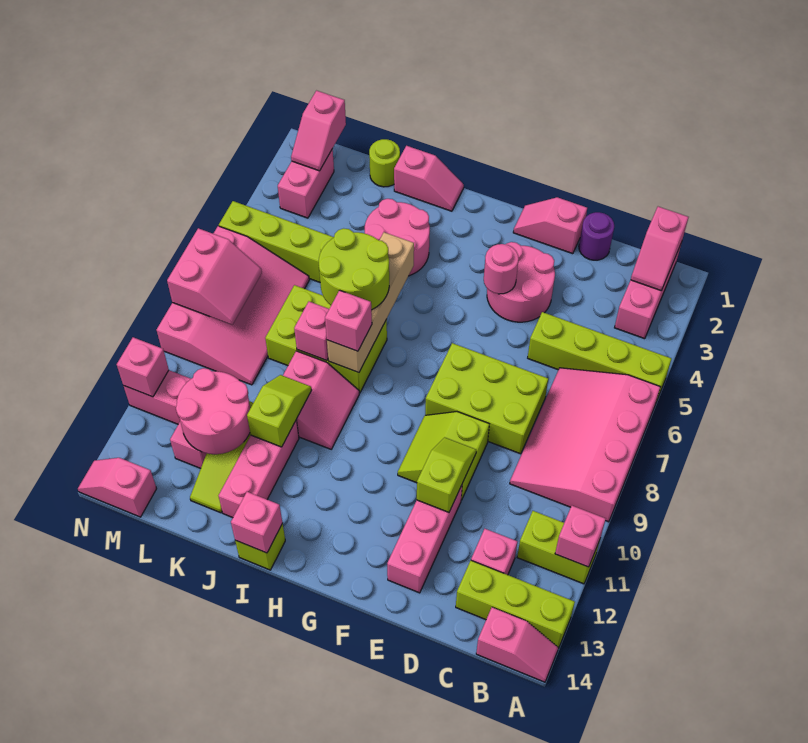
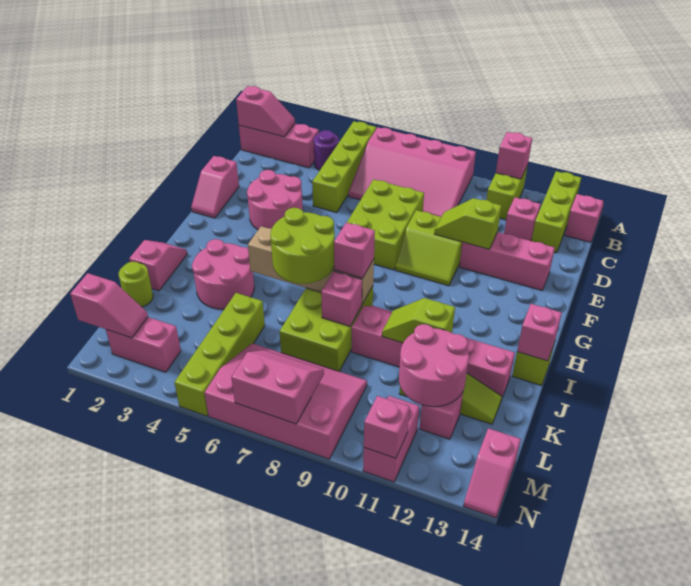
purple round brick D1 level 1 -> purple round brick B4 level 1
pink round brick F4 level 2 -> none

